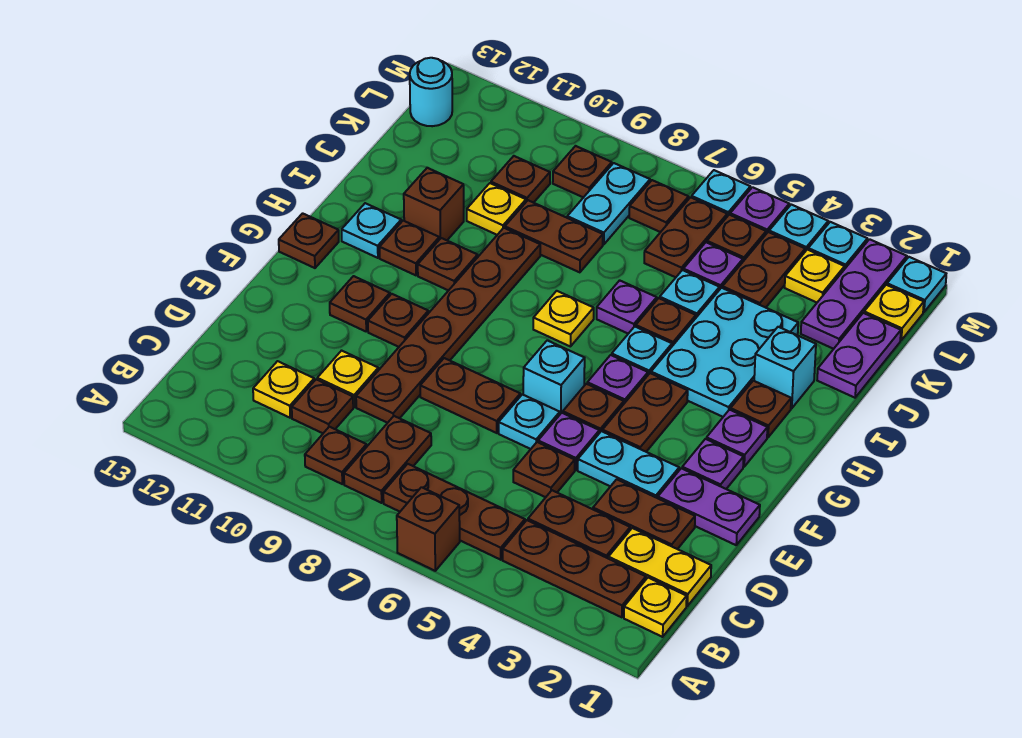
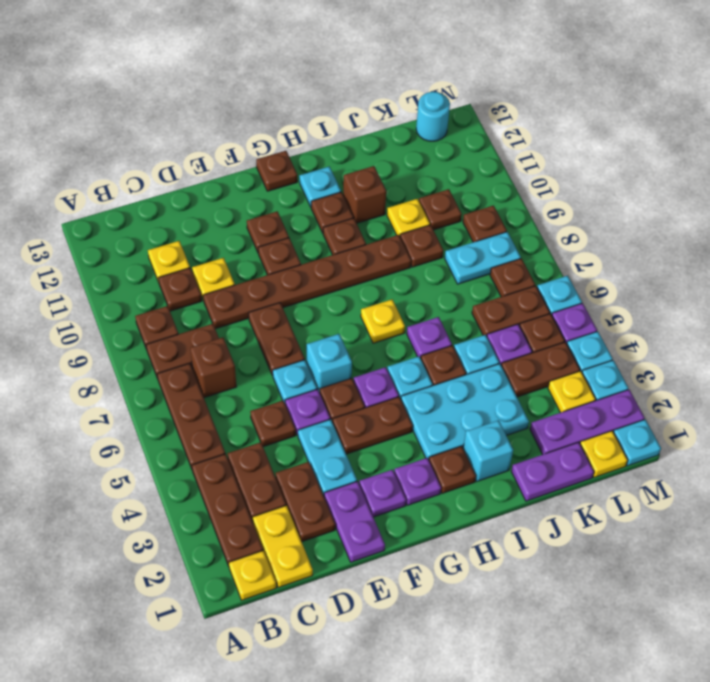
brown brick A6 level 1 -> brown brick C7 level 1
brown plate J8:J9 level 1 -> brown plate J9 level 1

